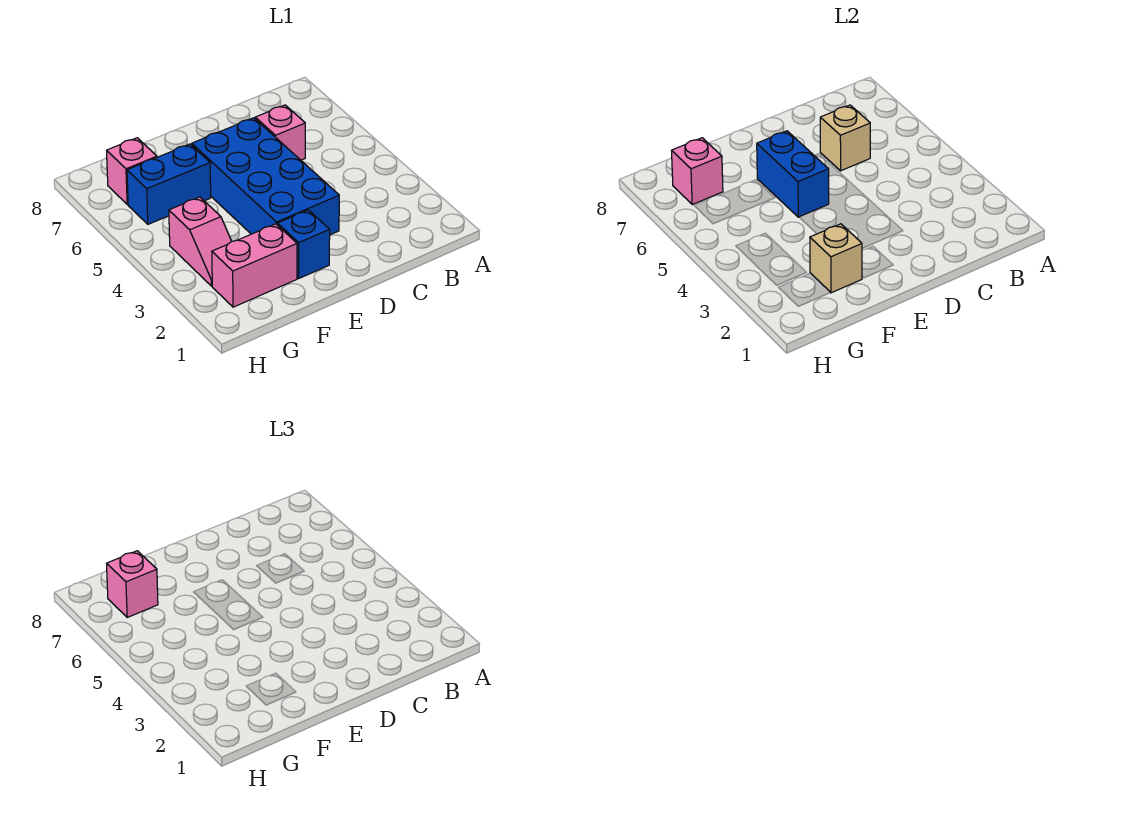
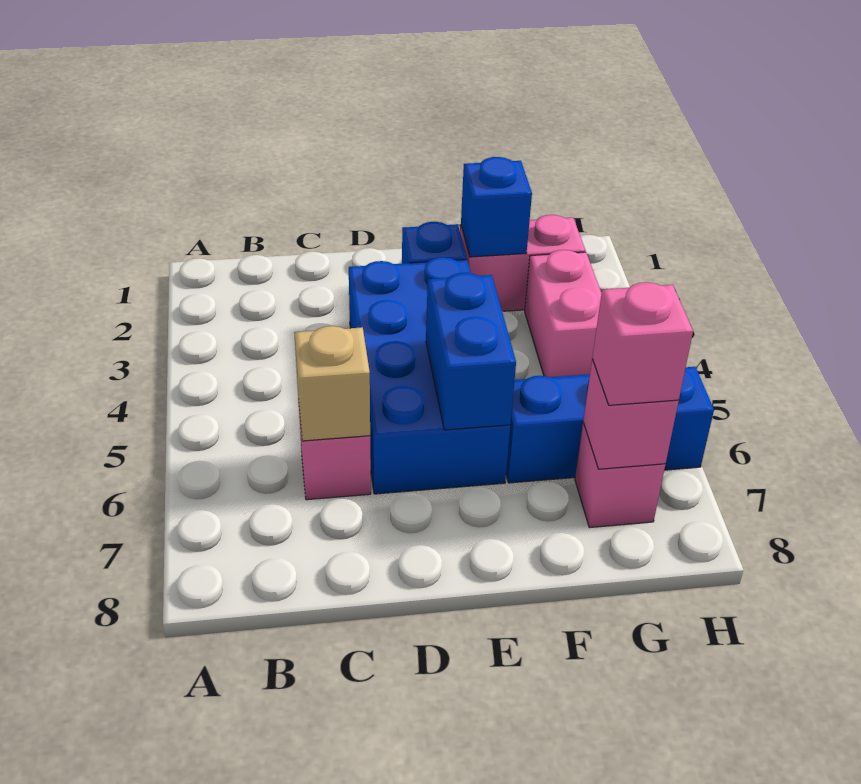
tan brick F2 level 2 -> blue brick F2 level 2
blue brick F6:G6 level 1 -> blue brick F6:H6 level 1
pink slope G3:G4 level 1 top 4 -> pink brick G3:G4 level 1

